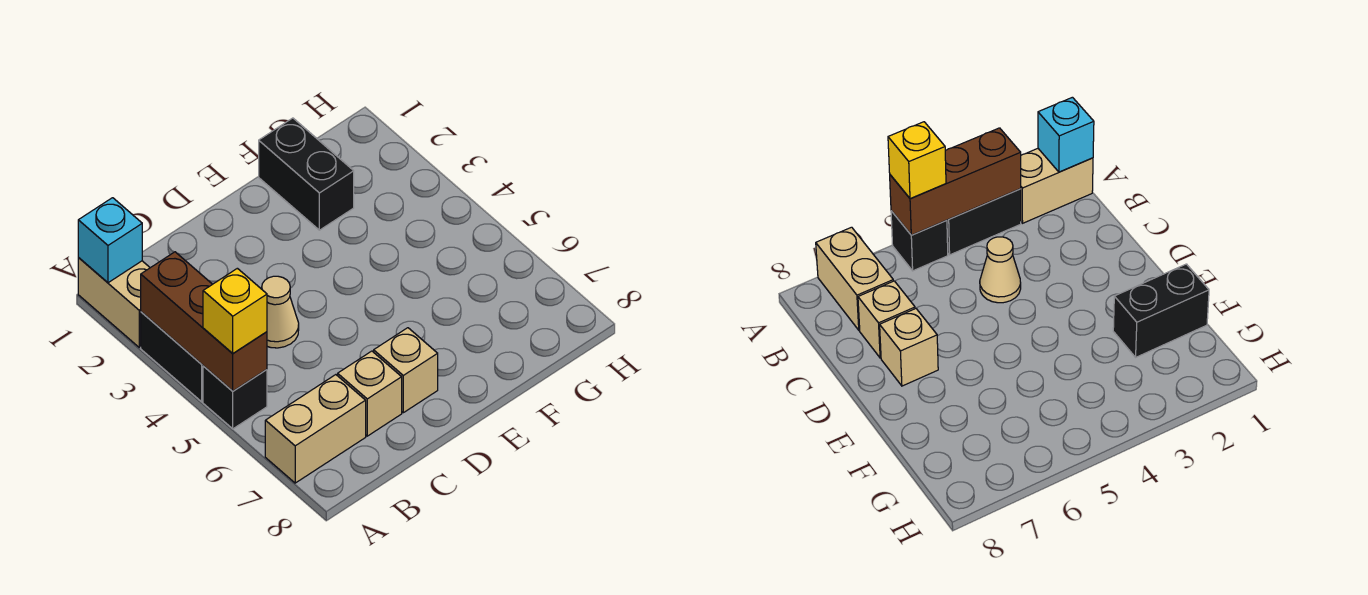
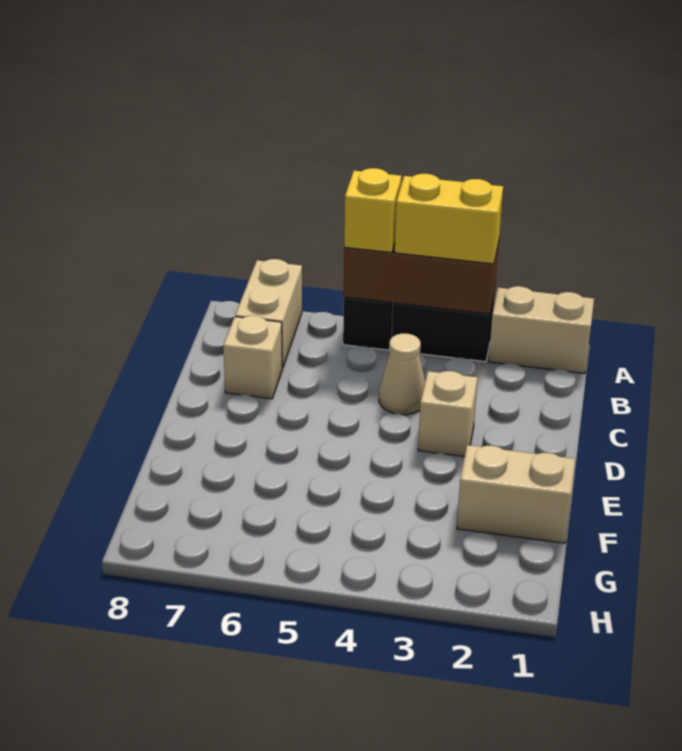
cyan brick A1 level 2 -> none
none -> yellow brick A3:A4 level 3
tan brick D7 level 1 -> tan brick D3 level 1
black brick F1:F2 level 1 -> tan brick F1:F2 level 1

